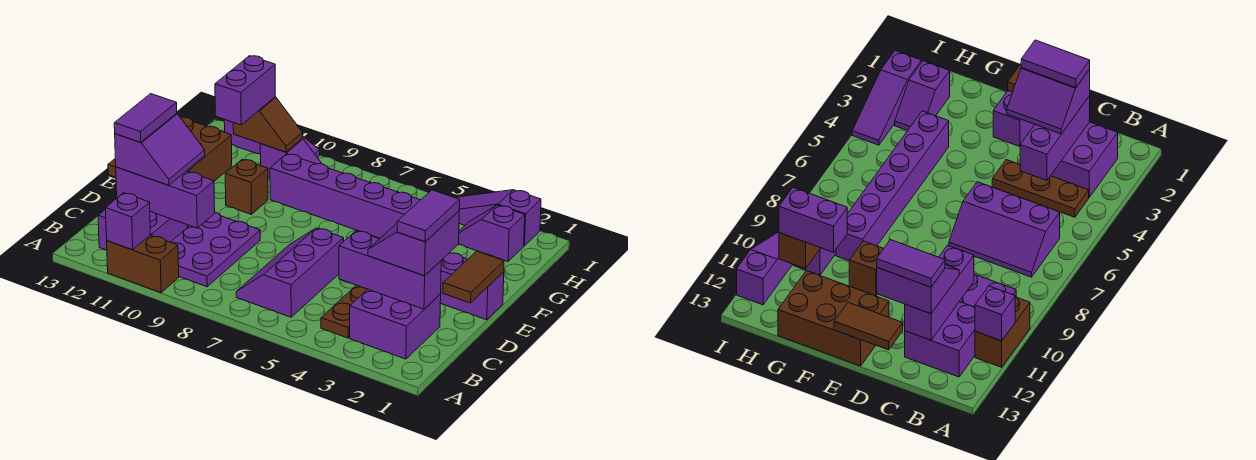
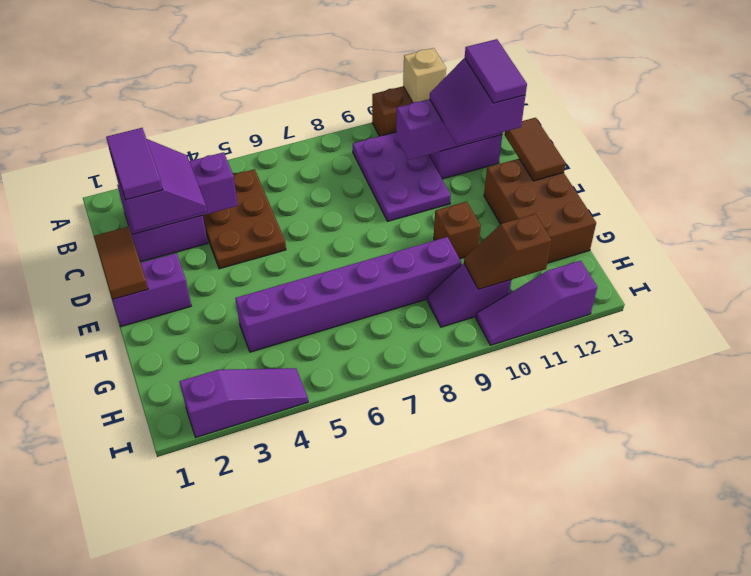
purple brick A11 level 2 -> tan brick A11 level 2
brown plate B4:D4 level 1 -> brown plate B4:D5 level 1
purple slope B6:D7 level 1 top 6 -> none
purple brick G11:H11 level 3 -> none
purple slope H2:H3 level 1 top 2 -> none

